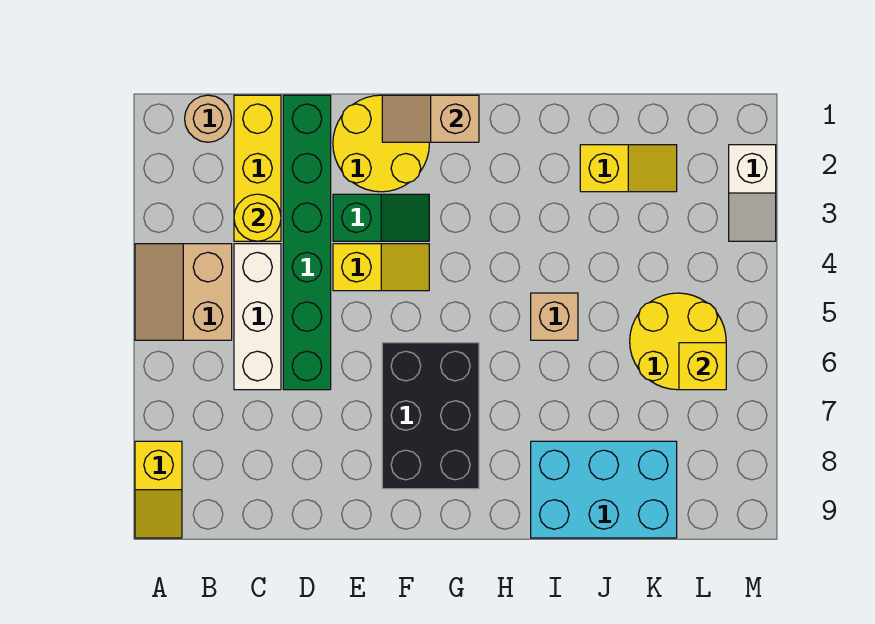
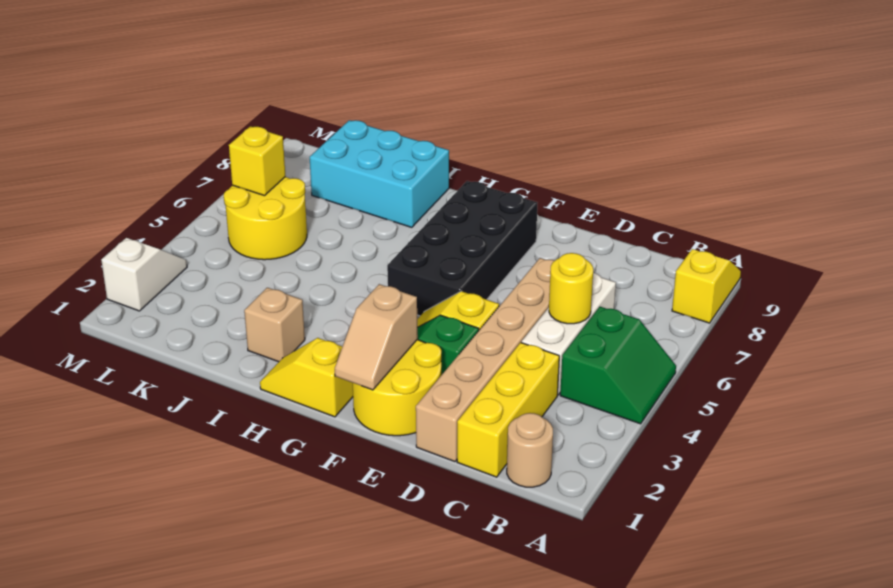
tan slope A4:B5 level 1 top B -> green slope A4:B5 level 1 top B
yellow round brick C3 level 2 -> yellow round brick C5 level 2
green brick D1:D6 level 1 -> tan brick D1:D6 level 1
tan slope F1:G1 level 2 top G -> tan slope F1:F2 level 2 top 2
black brick F6:G8 level 1 -> black brick F5:G8 level 1
tan brick I5 level 1 -> tan brick I2 level 1
yellow slope J2:K2 level 1 top J -> yellow slope G1:H1 level 1 top G

